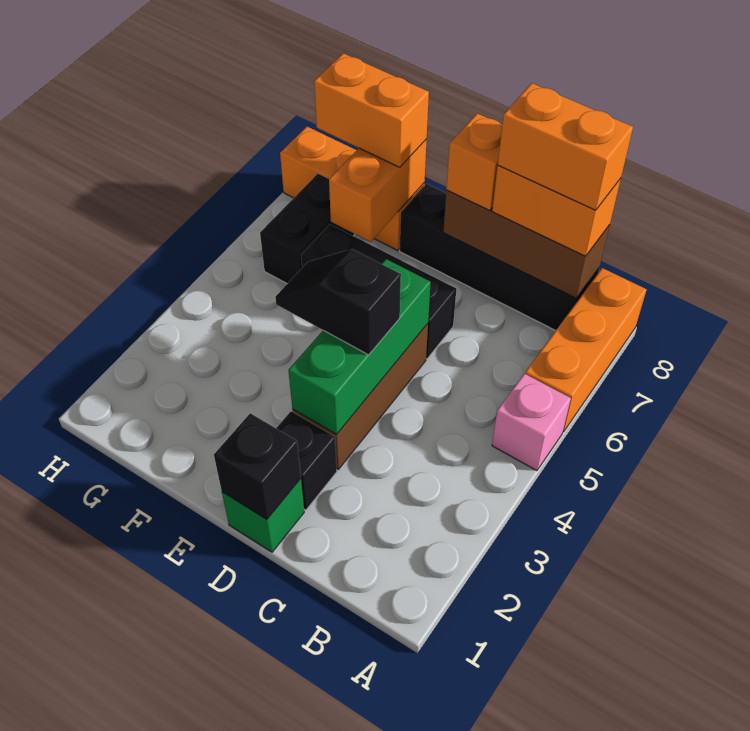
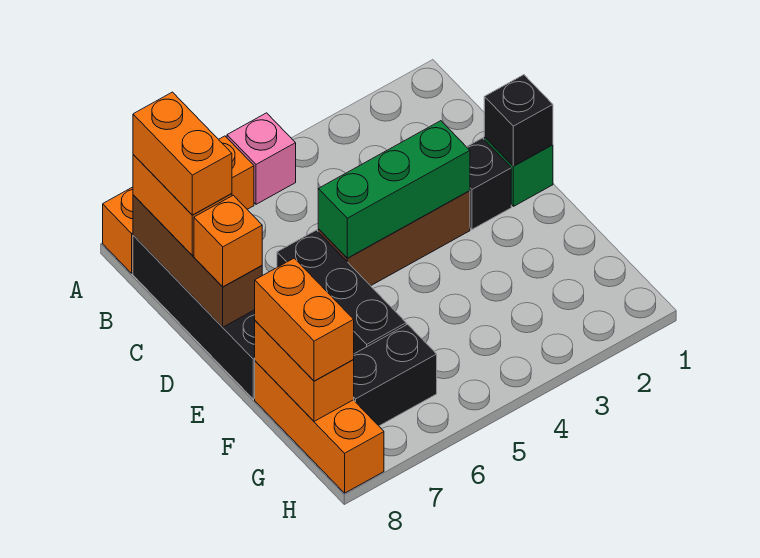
black slope D4:E4 level 3 top D -> none
orange brick F7:F8 level 2 -> orange brick F8:G8 level 2

